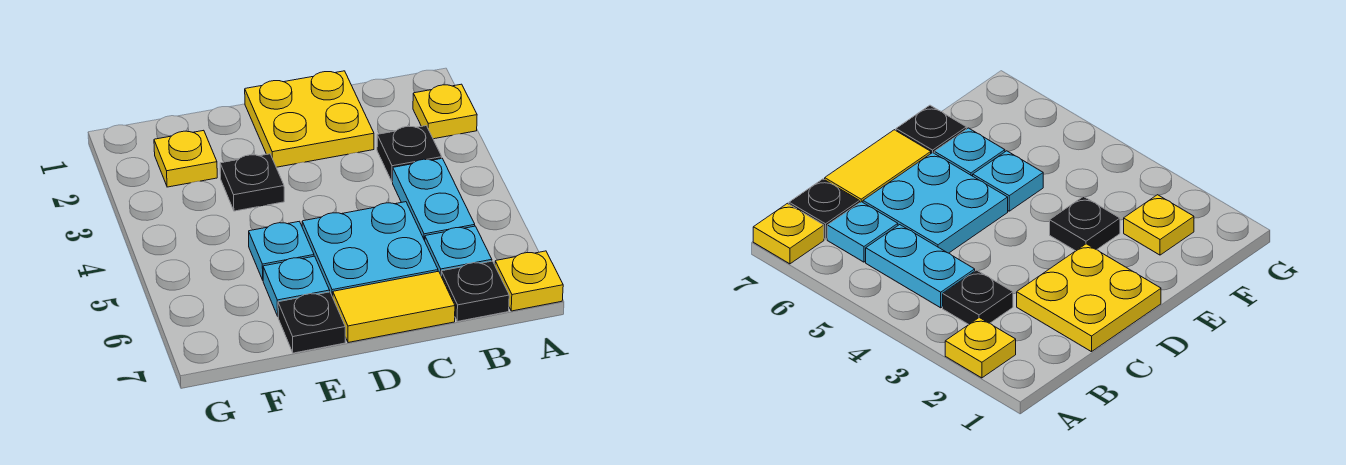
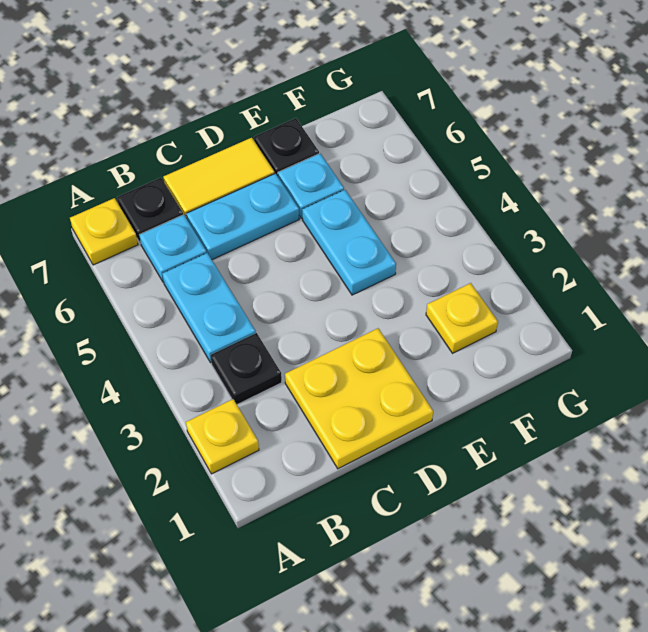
cyan plate C5:D6 level 1 -> cyan plate C6:D6 level 1
black plate E3 level 1 -> none
cyan plate E5 level 1 -> cyan plate E4:E5 level 1

